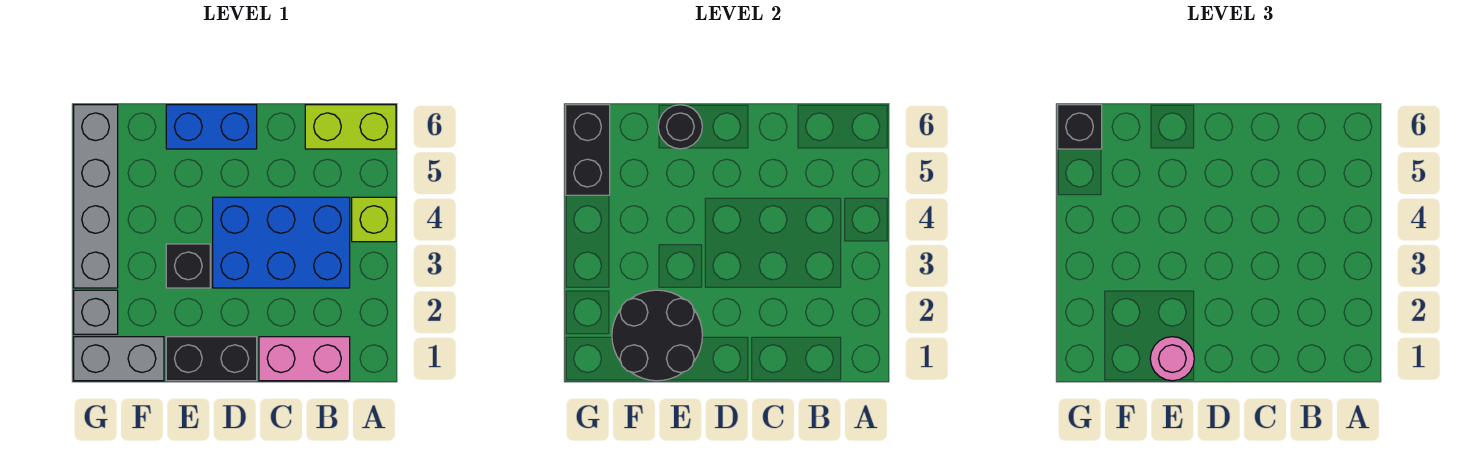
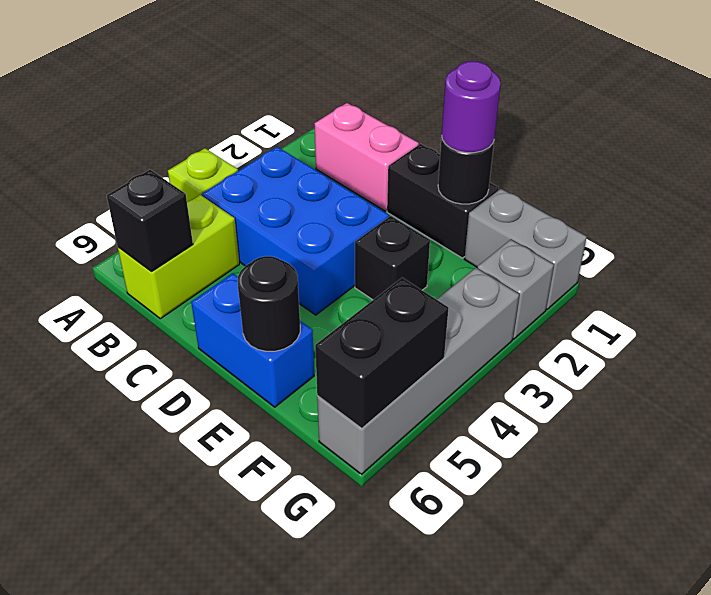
lime brick A6:B6 level 1 -> lime brick B5:B6 level 1
black round brick E1:F2 level 2 -> black round brick E1 level 2
pink round brick E1 level 3 -> purple round brick E1 level 3
black brick G6 level 3 -> black brick B6 level 2

